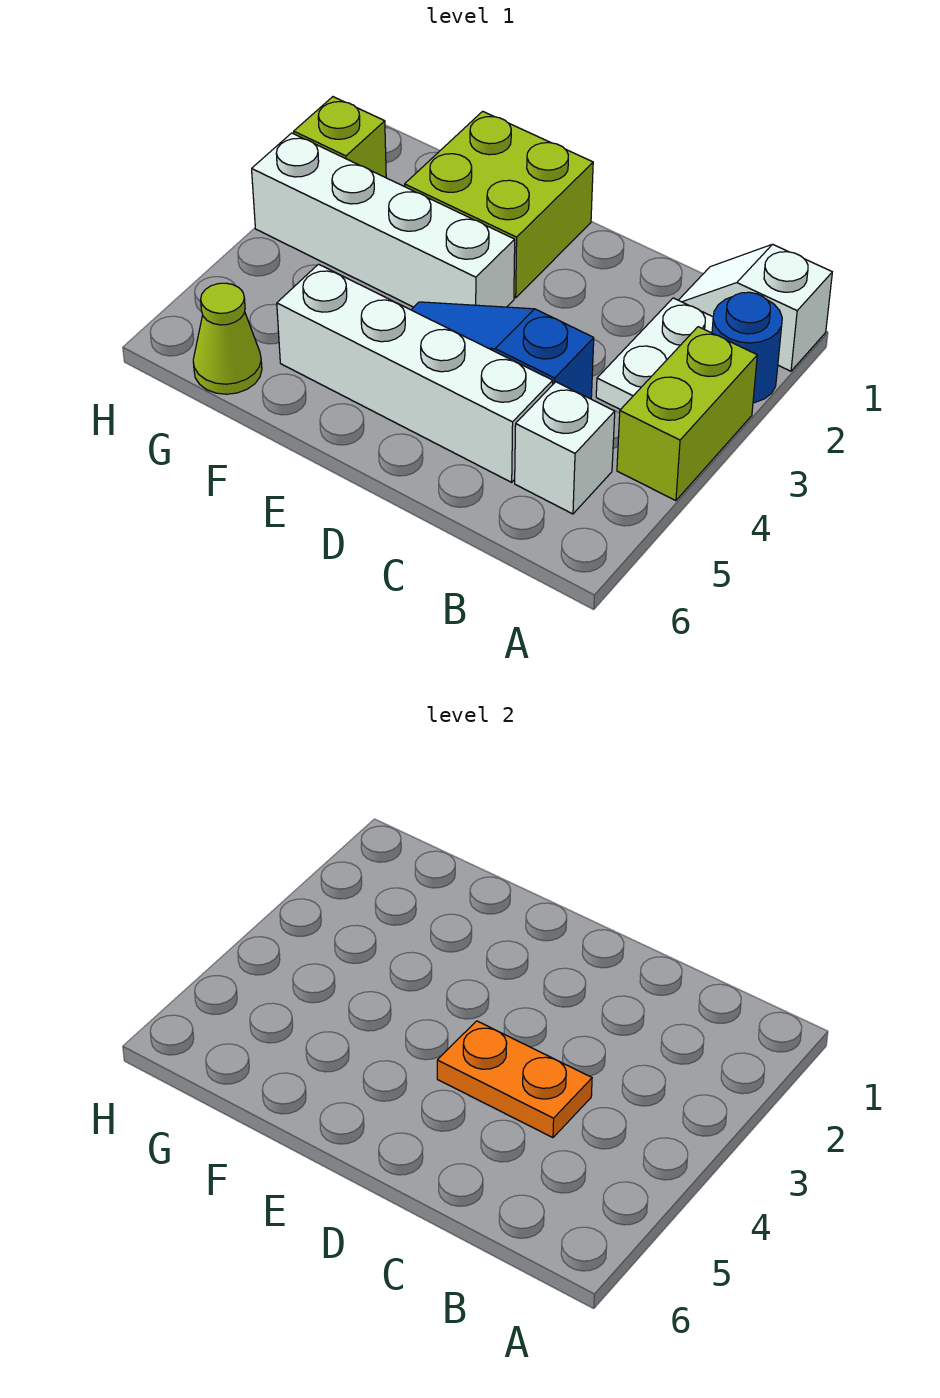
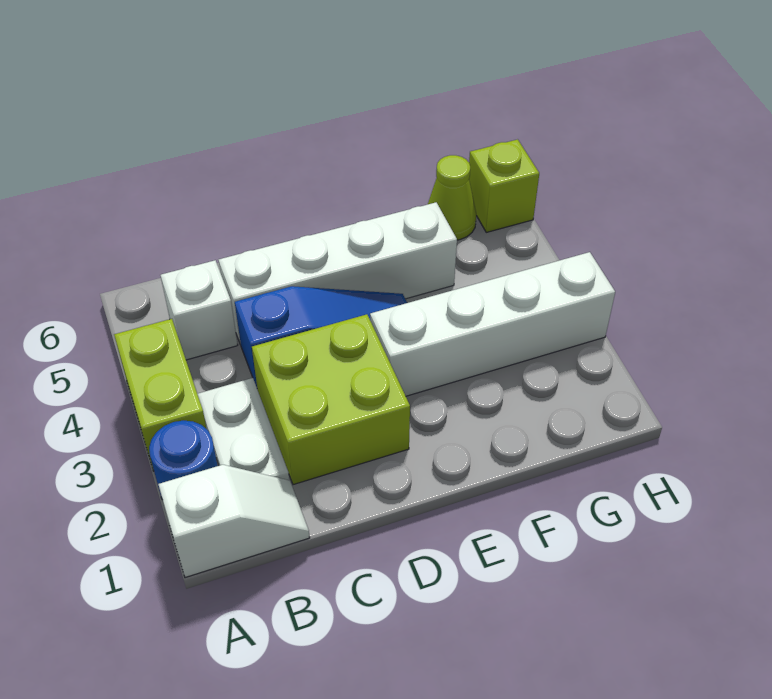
orange plate C4:D4 level 2 -> none
lime brick E1:F2 level 1 -> lime brick C2:D3 level 1
lime brick H2 level 1 -> lime brick H6 level 1

